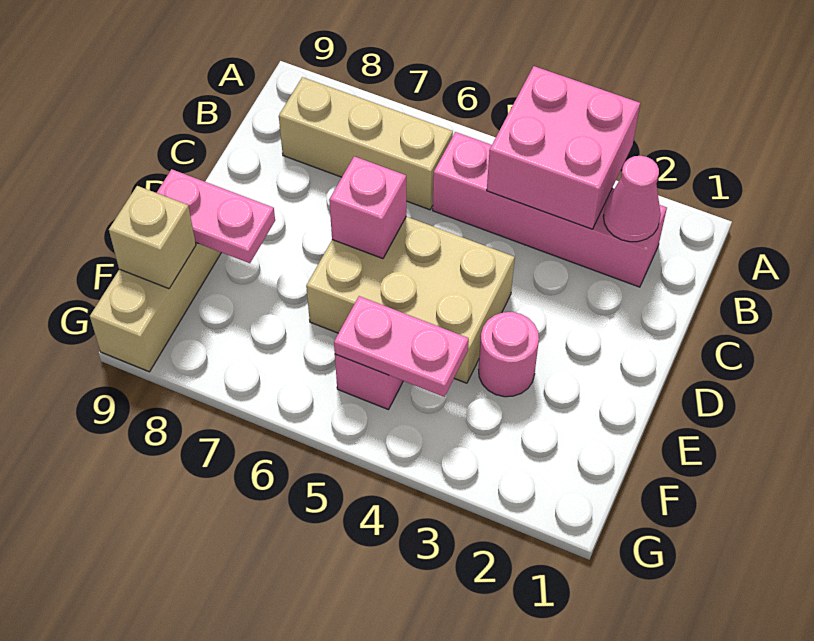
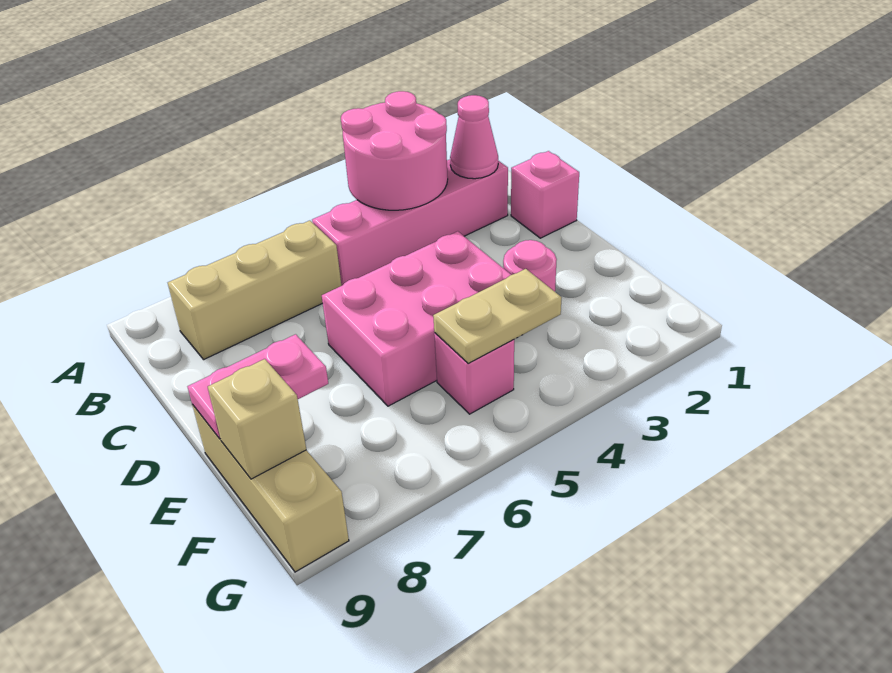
pink brick A3:B4 level 2 -> pink round brick A3:B4 level 2
tan brick D4:E6 level 1 -> pink brick D4:E6 level 1
pink brick D6 level 2 -> pink brick C1 level 1
pink plate F4:F5 level 2 -> tan plate F4:F5 level 2

